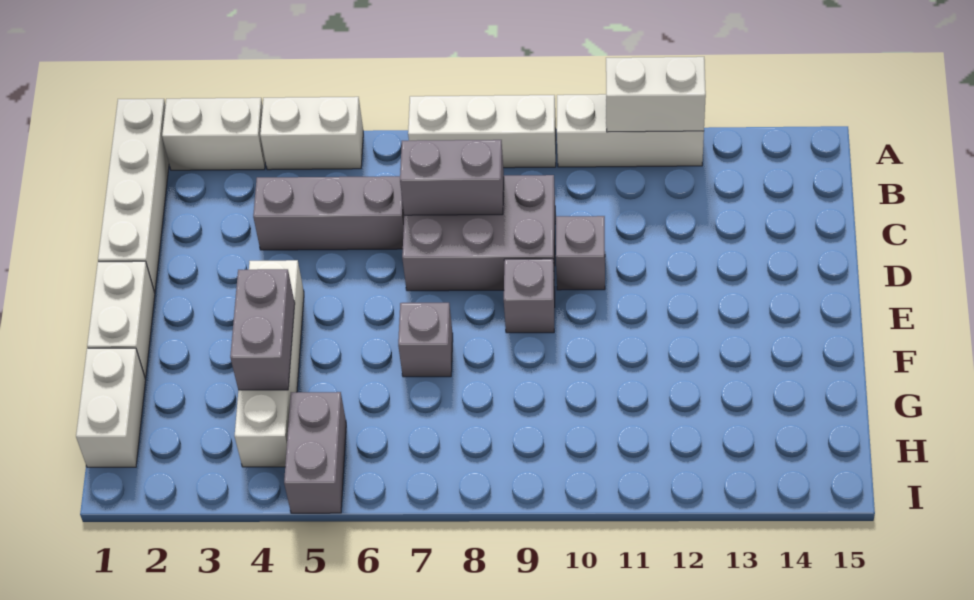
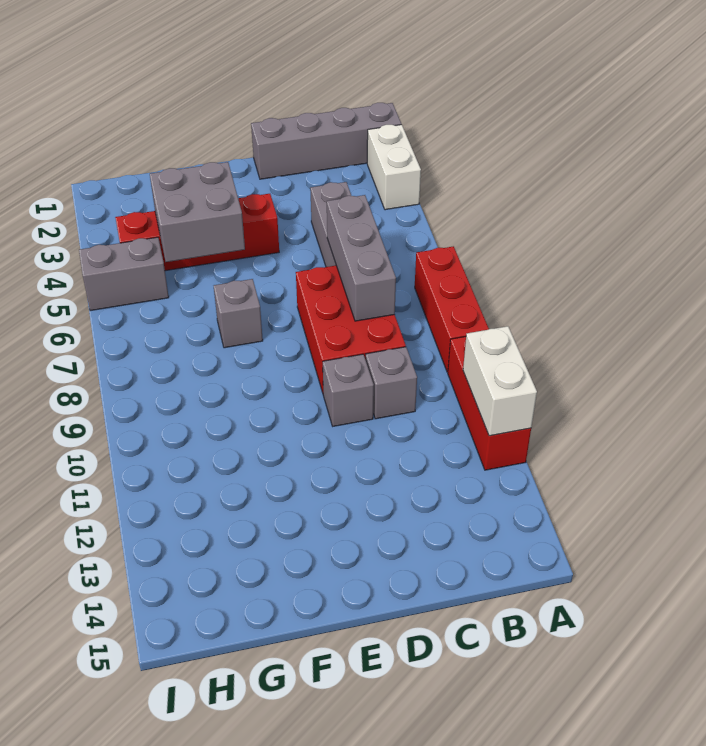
white brick A1:D1 level 1 -> grey brick A1:D1 level 1
white brick A4:A5 level 1 -> none
white brick A7:A9 level 1 -> red brick A7:A9 level 1
white brick A10:A12 level 1 -> red brick A10:A12 level 1
grey brick C7:D9 level 1 -> red brick C7:D9 level 1
grey brick C7:C8 level 2 -> grey brick C6:C8 level 2
white brick E1:F1 level 1 -> none
white brick E4:H4 level 1 -> red brick E4:H4 level 1
grey brick E9 level 1 -> grey brick C10 level 1
grey brick F4:G4 level 2 -> grey brick F4:G5 level 2
white brick G1:H1 level 1 -> none

